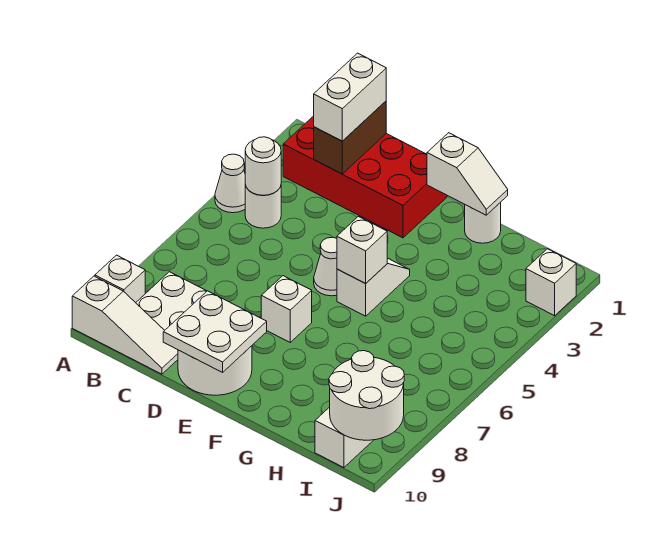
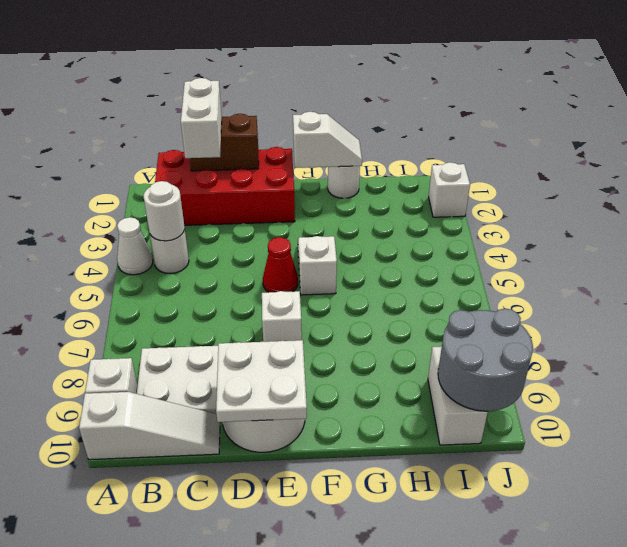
brown brick C1:C2 level 2 -> brown brick C1:D1 level 2
white cone E5 level 1 -> red cone E5 level 1
white brick F5 level 2 -> none
white round brick I9:J10 level 2 -> grey round brick I9:J10 level 2

